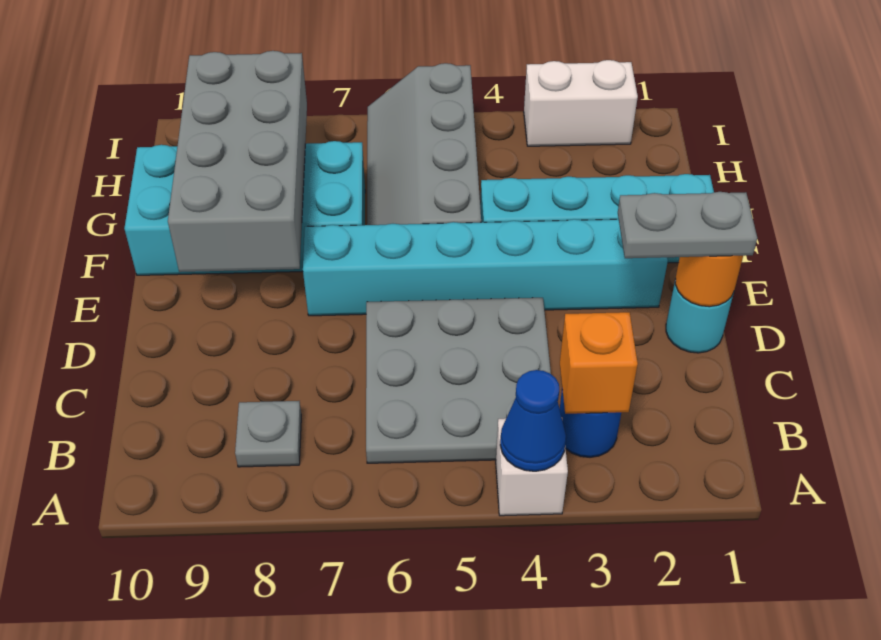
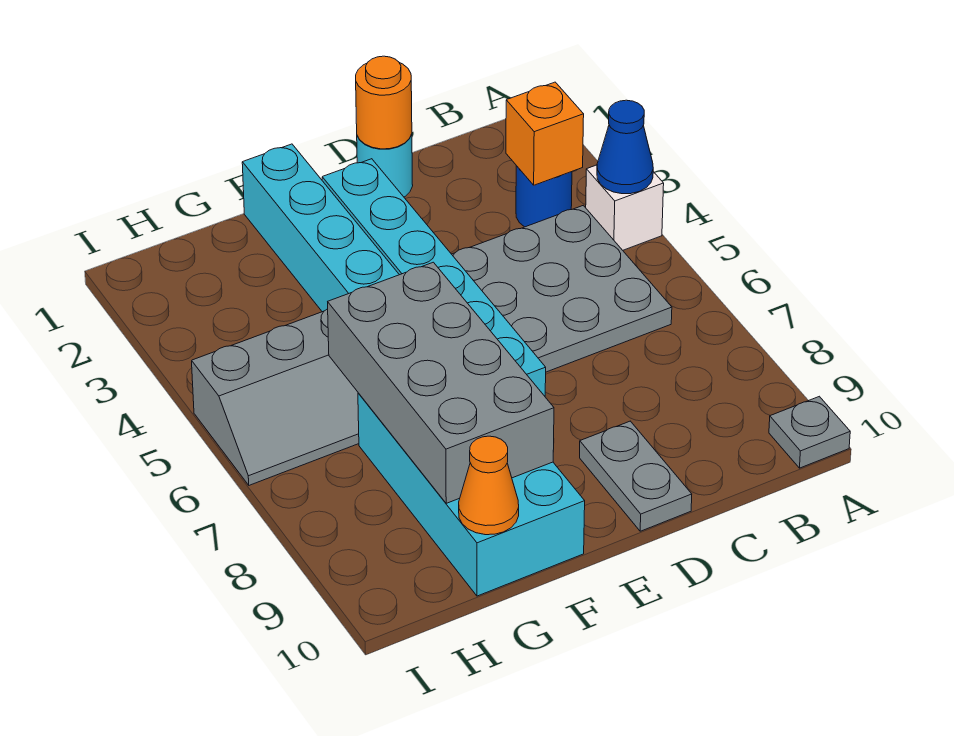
grey plate B8 level 1 -> grey plate A10 level 1
grey plate D1:D2 level 3 -> grey plate D9:D10 level 1
grey brick E8:H9 level 2 -> grey brick F6:G9 level 2
none -> orange cone G10 level 2
white brick I2:I3 level 1 -> none

